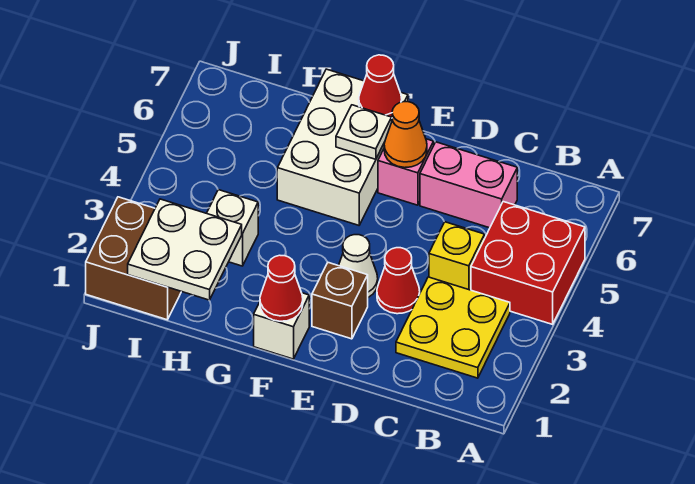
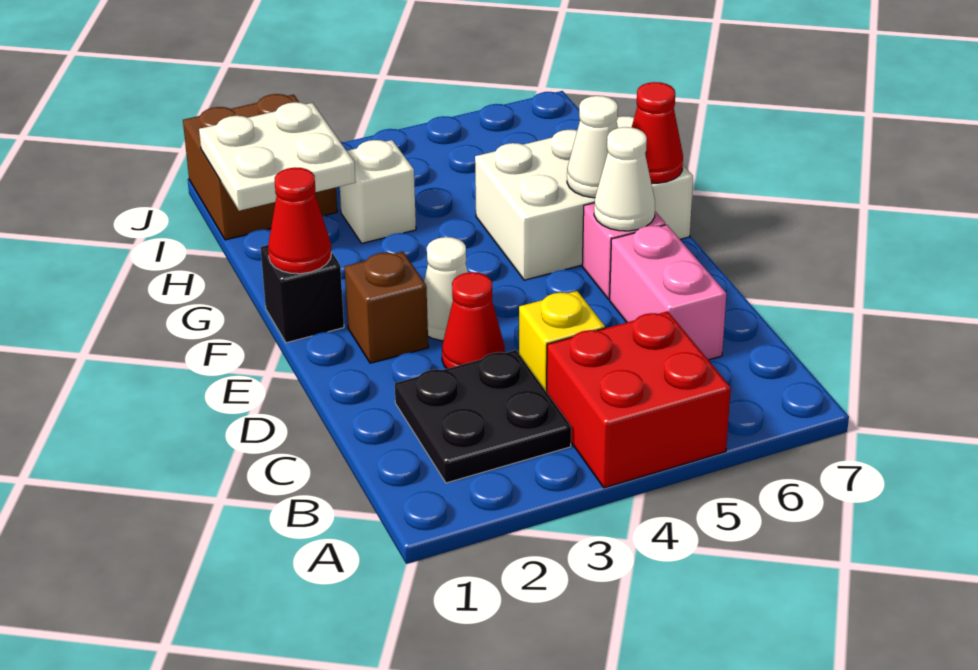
yellow plate B2:C3 level 1 -> black plate B2:C3 level 1
orange cone E6 level 2 -> white cone E6 level 2
white brick F1 level 1 -> black brick F1 level 1
white plate F6 level 2 -> white cone F6 level 2

